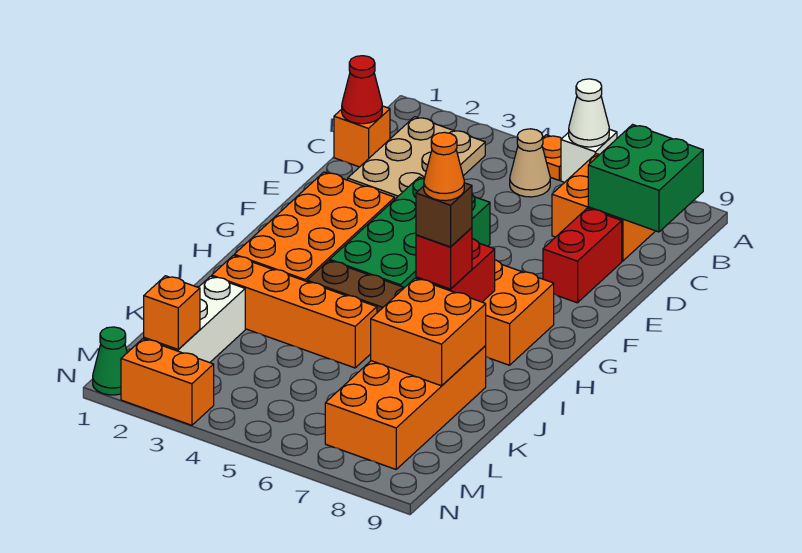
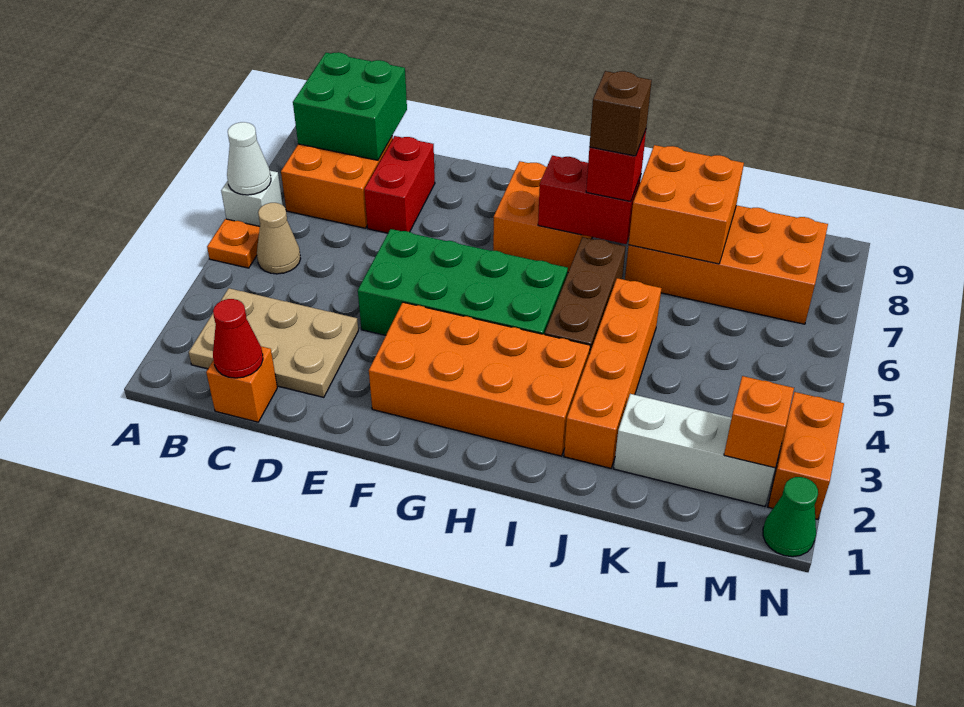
red brick D8:E8 level 1 -> red brick D7:D8 level 1
orange cone I7 level 5 -> none

